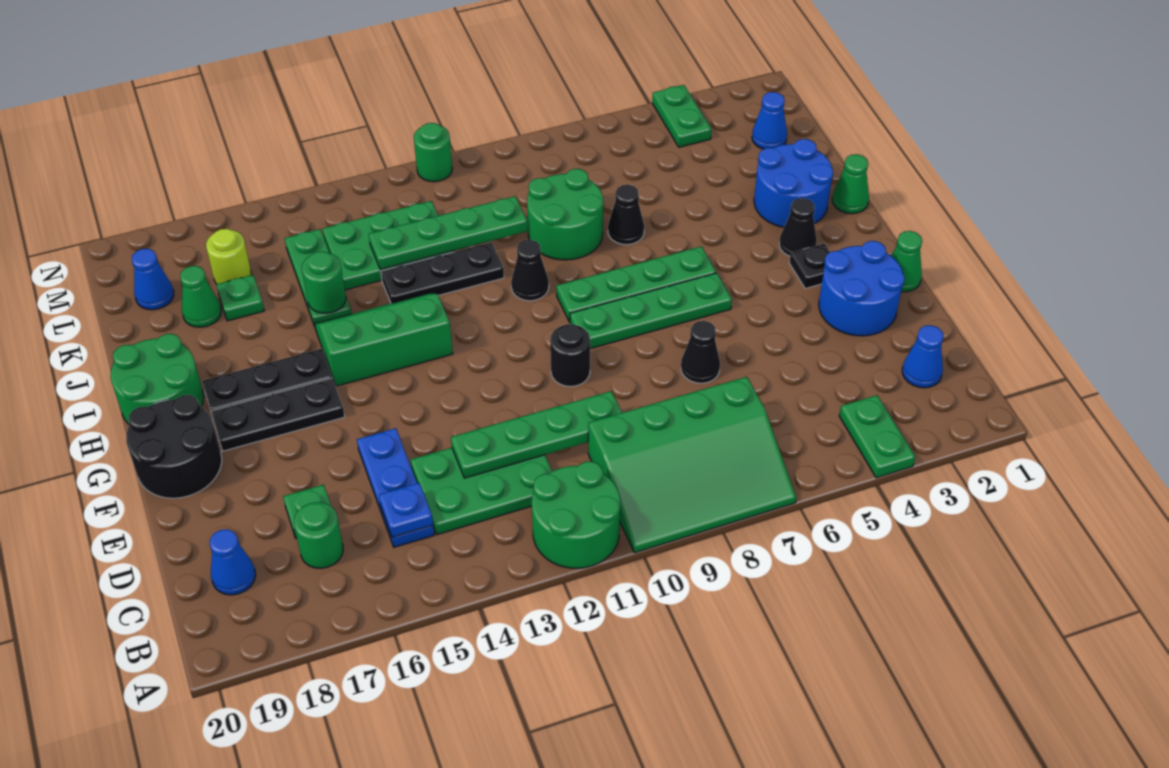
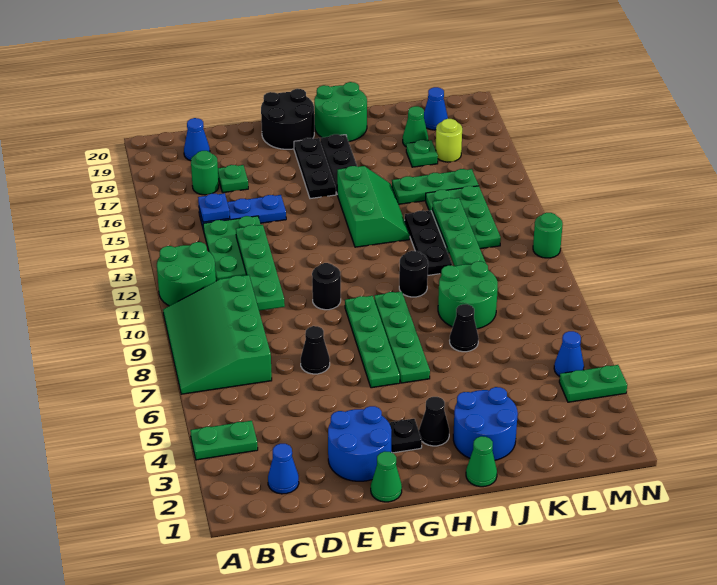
black cone I10 level 1 -> black round brick I10 level 1
green round brick J15 level 2 -> none
blue cone L2 level 1 -> blue cone M5 level 1

